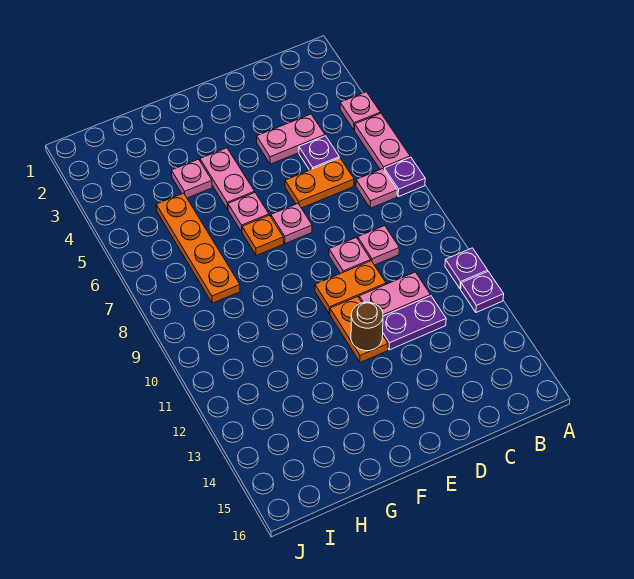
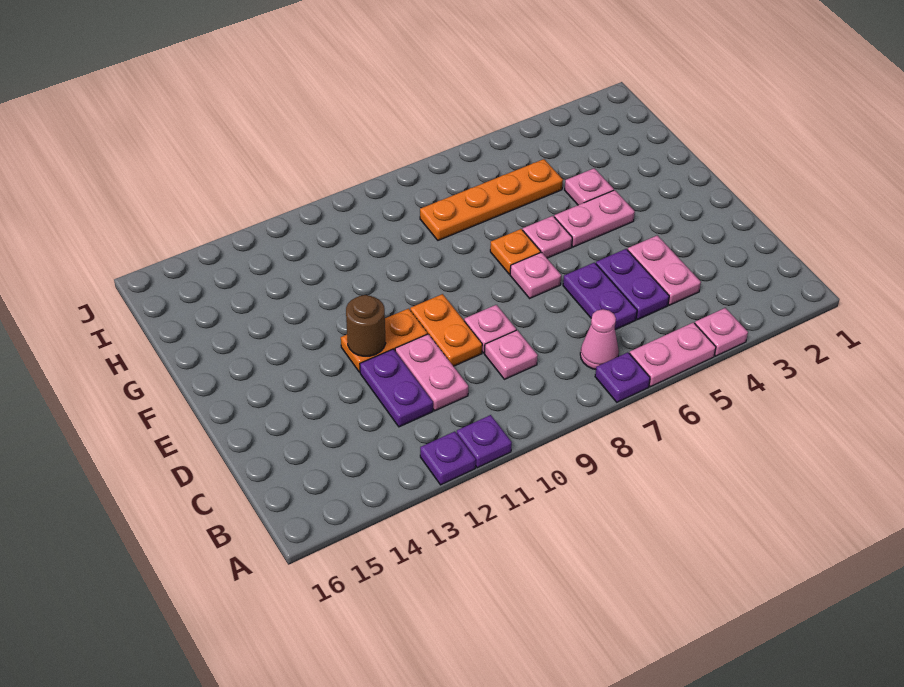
pink plate B7 level 1 -> pink cone B7 level 1
purple plate C5 level 1 -> purple plate C5:D5 level 1
orange plate C6:D6 level 1 -> purple plate C6:D6 level 1

